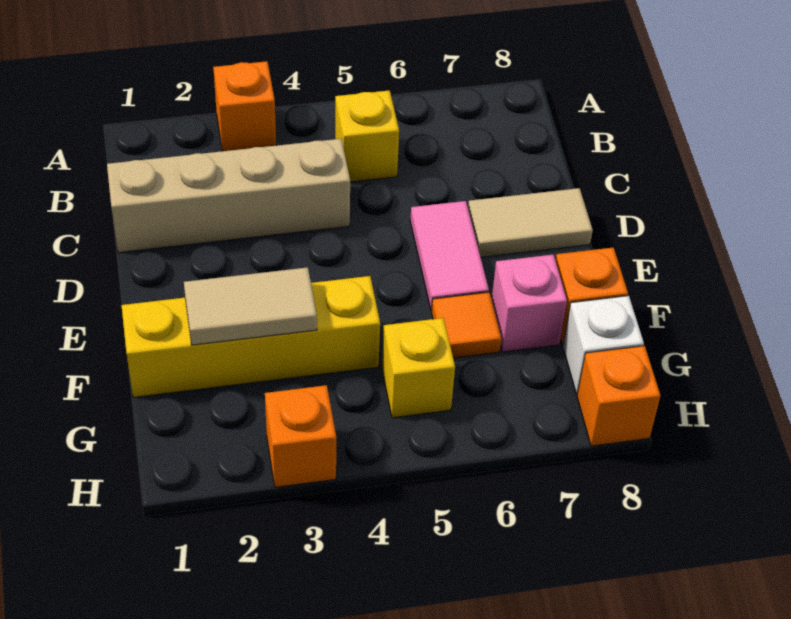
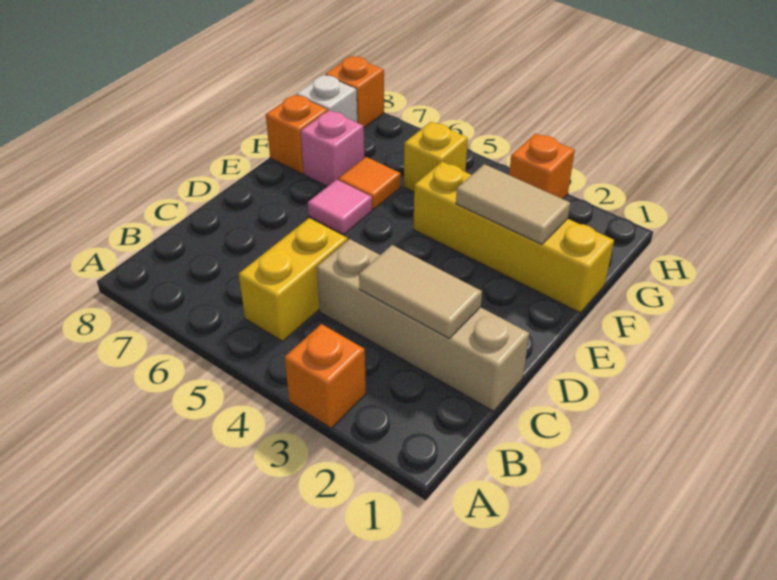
yellow brick B5 level 1 -> yellow brick B5:C5 level 1
pink tile D6:E6 level 1 -> pink tile E6 level 1
tan tile D7:D8 level 1 -> tan tile C2:C3 level 2

